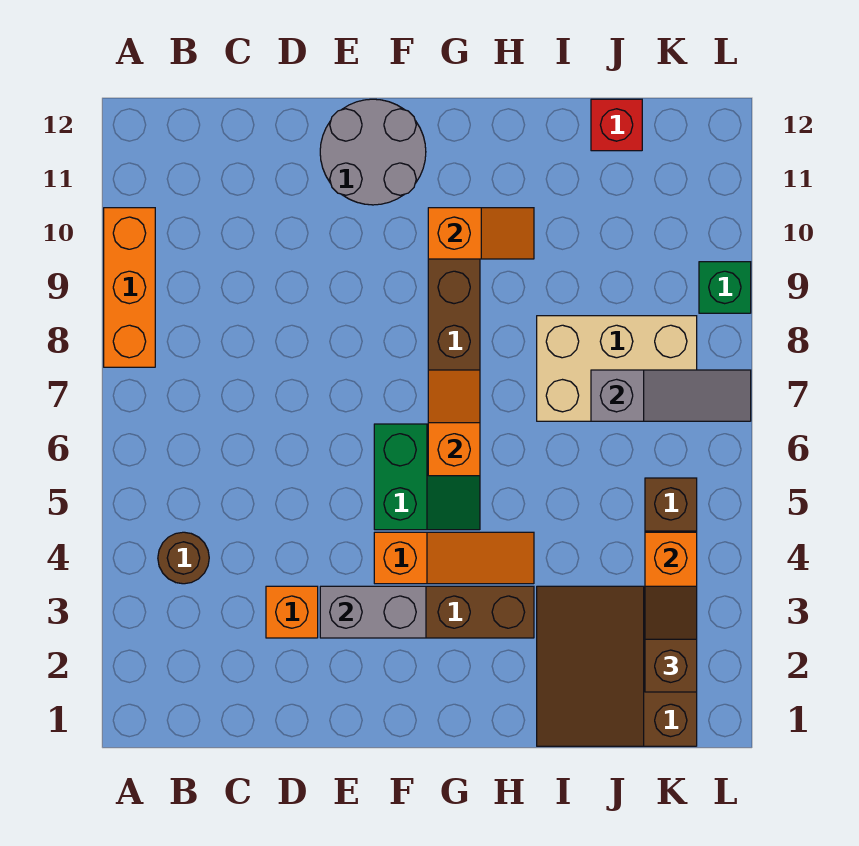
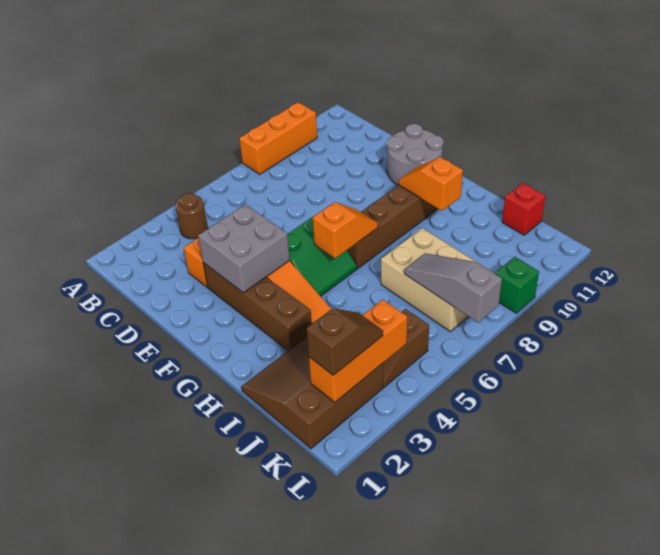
grey brick E3:F3 level 2 -> grey brick E3:F4 level 2
orange slope G10:H10 level 2 top G -> orange slope G10:H10 level 2 top H
grey slope J7:L7 level 2 top J -> grey slope J7:L7 level 2 top L

